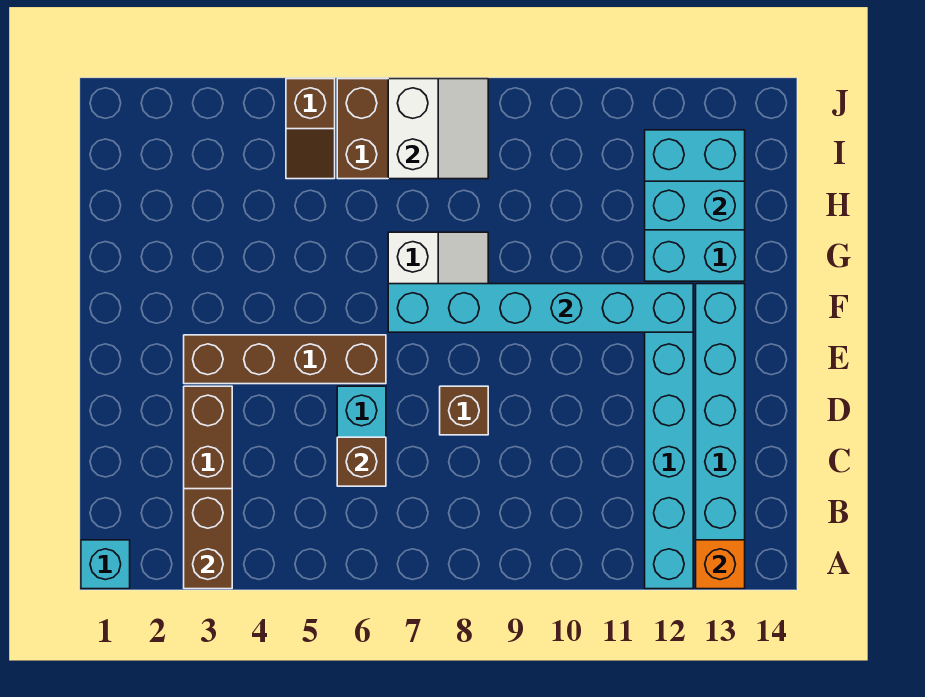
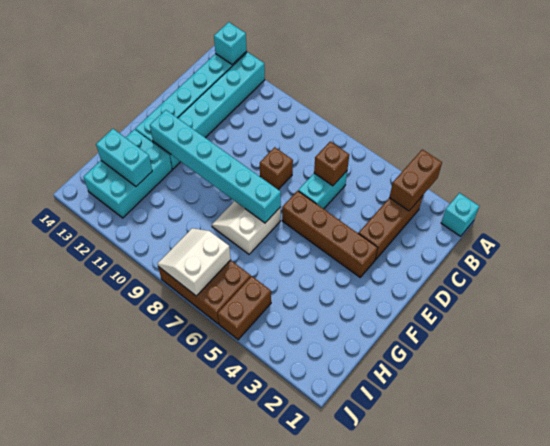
orange brick A13 level 2 -> cyan brick A13 level 2
brown slope I5:J5 level 1 top J -> brown brick I5:J5 level 1

